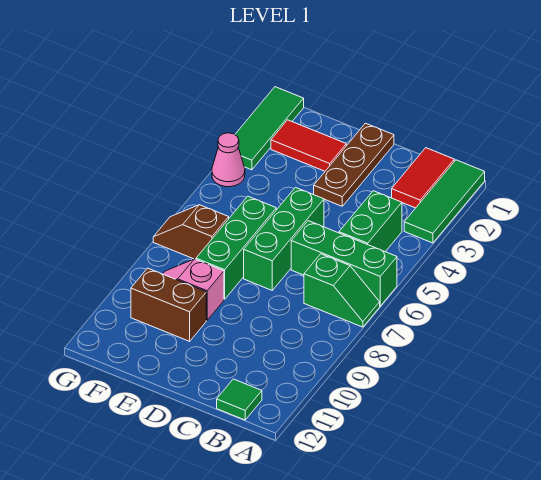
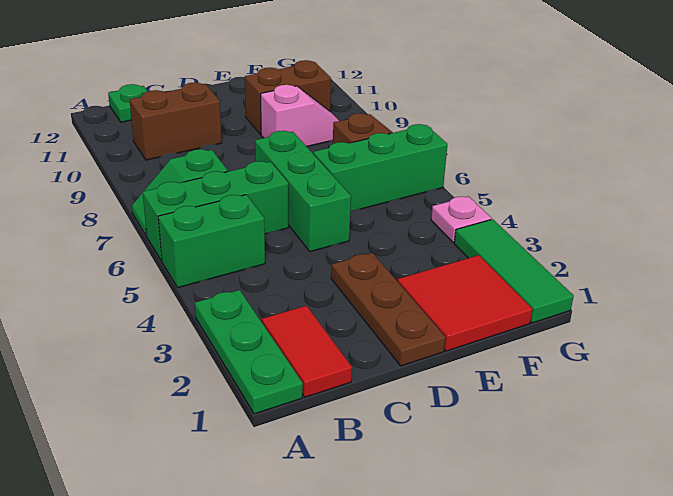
green tile A1:A3 level 1 -> green plate A1:A3 level 1
green brick B4:B5 level 1 -> green brick A5:B5 level 1
none -> brown brick B10:C10 level 1
green tile B12 level 1 -> green plate B12 level 1
red tile E2:F2 level 1 -> red tile E1:F2 level 1
green brick E6:E8 level 1 -> green brick E6:G6 level 1
pink cone G4 level 1 -> pink plate G4 level 1

